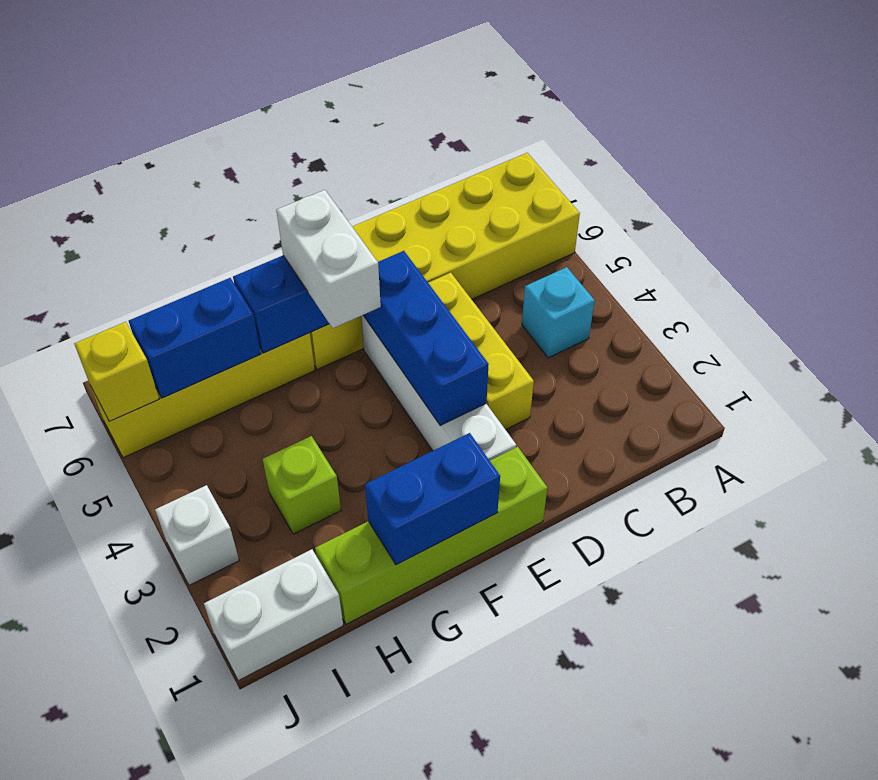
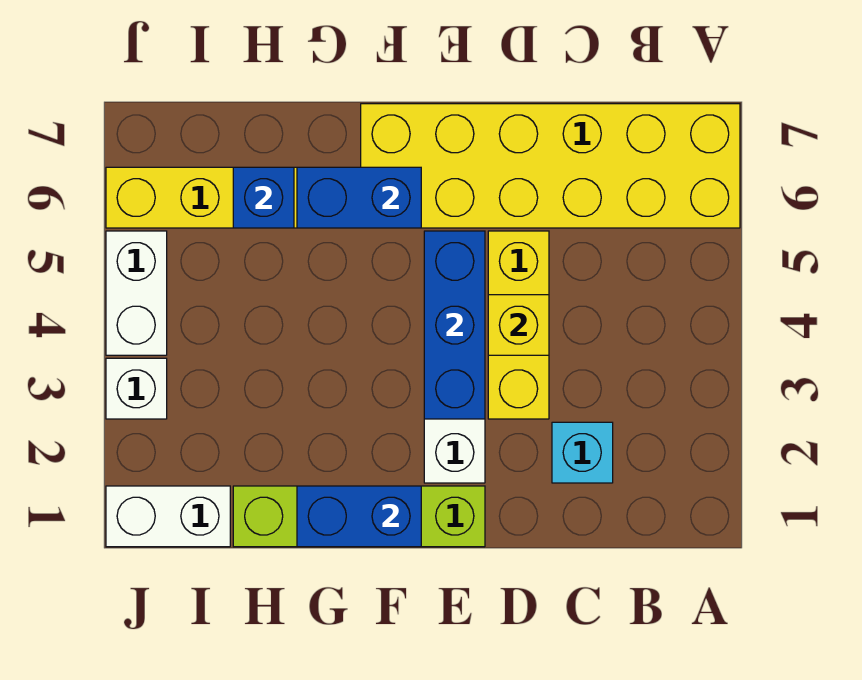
cyan brick B4 level 1 -> cyan brick C2 level 1
white brick F5:F6 level 3 -> white brick J4:J5 level 1
lime brick H3 level 1 -> none
blue brick H6:I6 level 2 -> blue brick H6 level 2
yellow brick J6 level 2 -> yellow brick D4 level 2

